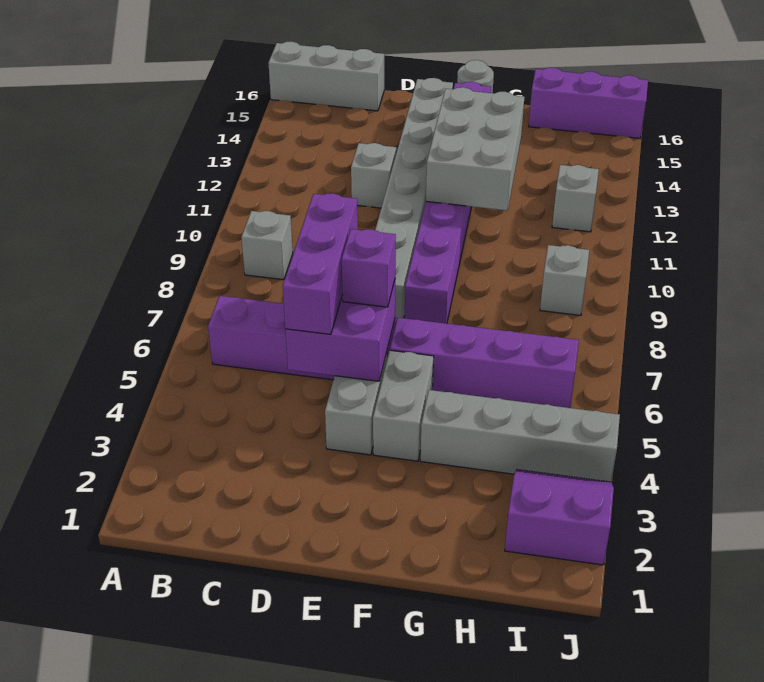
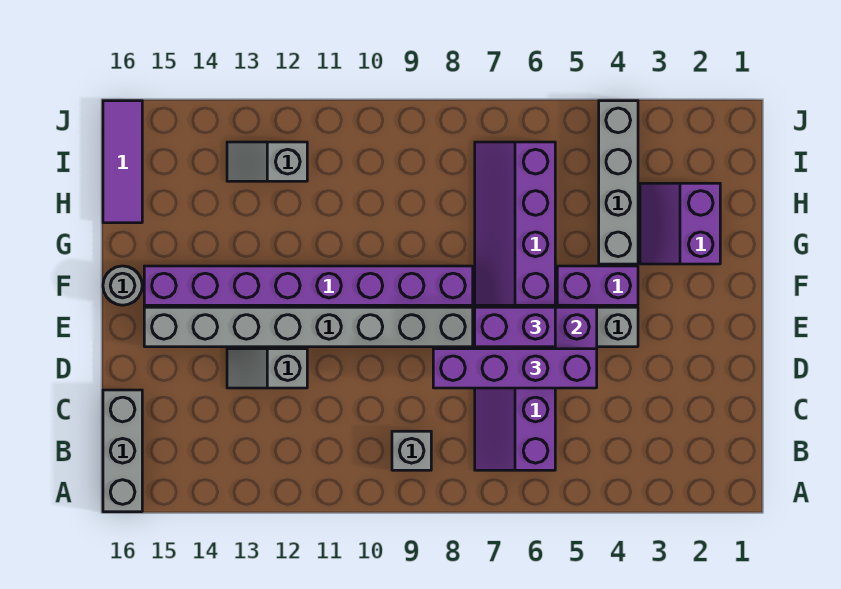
purple brick D5:D7 level 3 -> purple brick D5:D8 level 3
purple brick E6 level 3 -> purple brick E6:E7 level 3
grey brick F4:F5 level 1 -> purple brick F4:F5 level 1
grey brick F11:G13 level 2 -> none
purple brick H16:J16 level 1 -> purple tile H16:J16 level 1
purple slope I2:J3 level 1 top 2 -> purple slope G2:H3 level 1 top 2
grey brick I9 level 1 -> none

